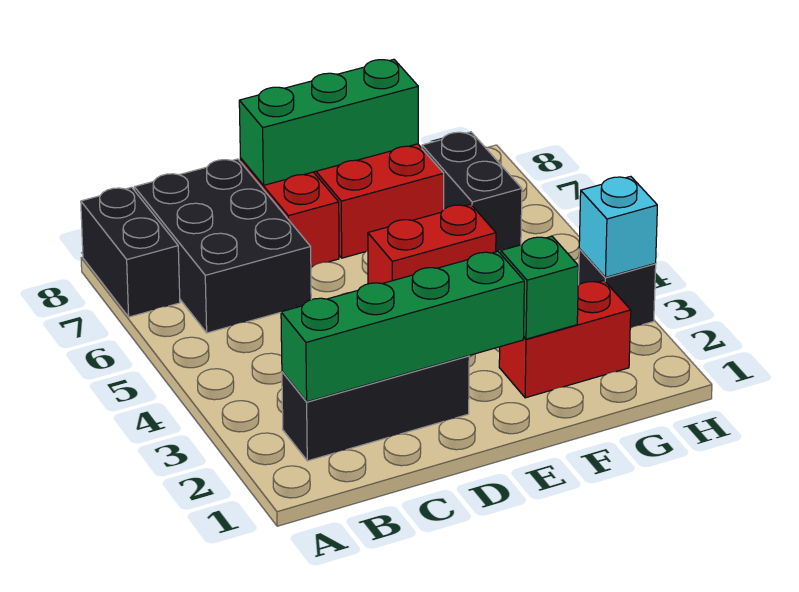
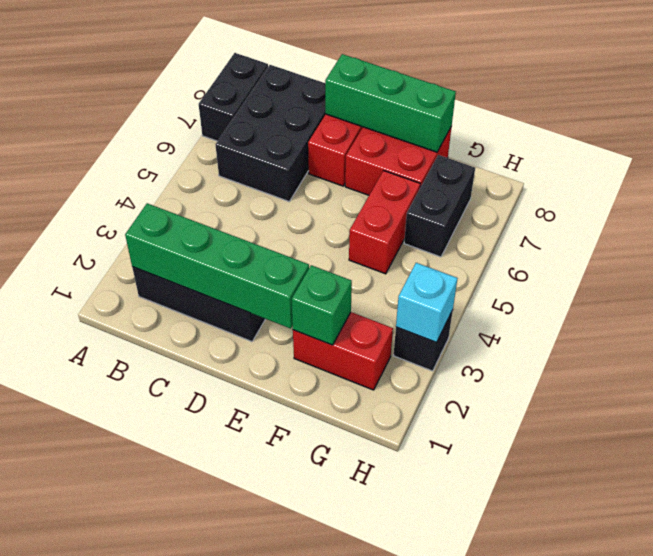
red brick E5:F5 level 1 -> red brick F5:F6 level 1

